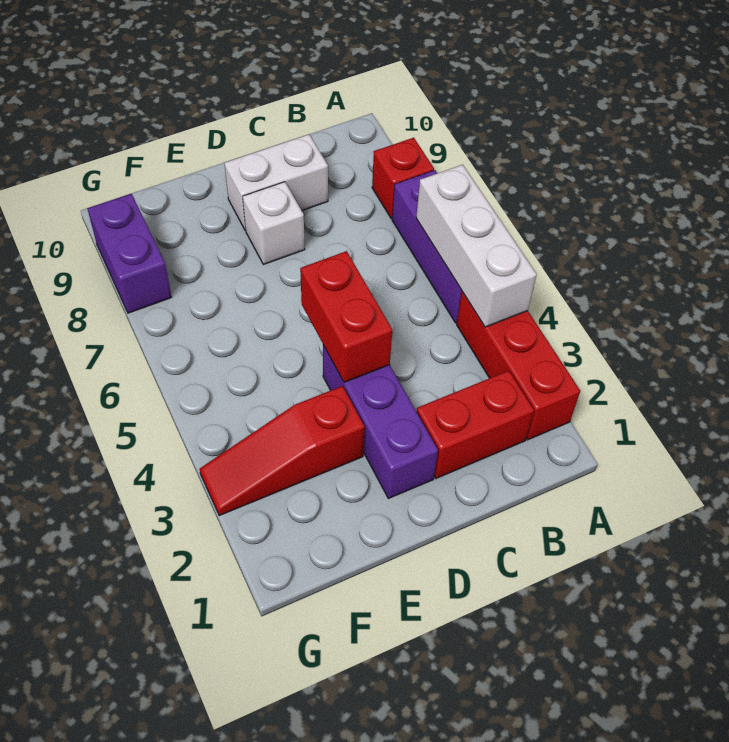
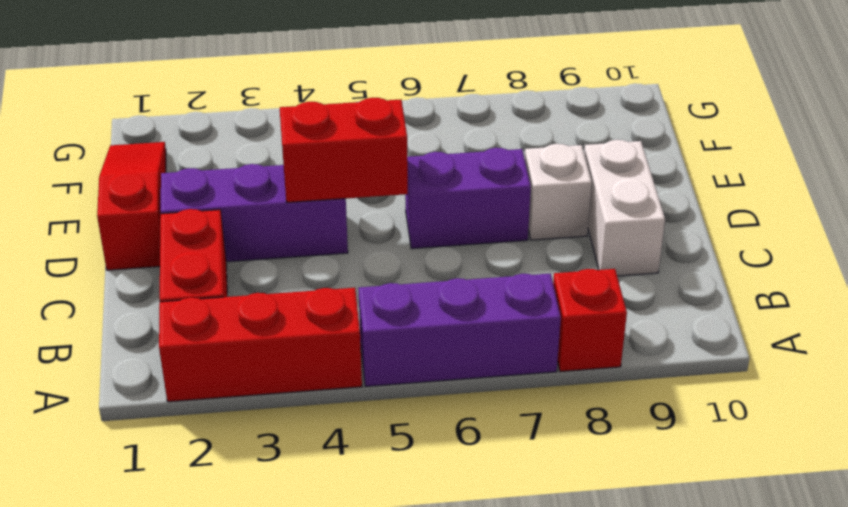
white brick A4:A6 level 2 -> none
red slope E3:G3 level 1 top E -> red slope D1:F1 level 1 top D
purple brick G8:G9 level 1 -> purple brick D6:D7 level 1

